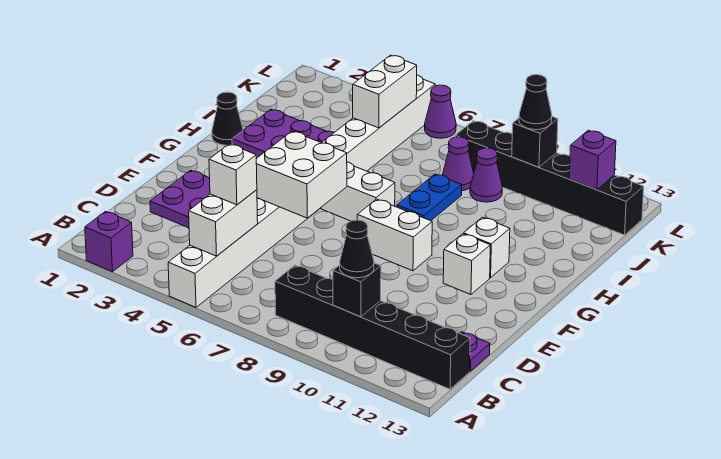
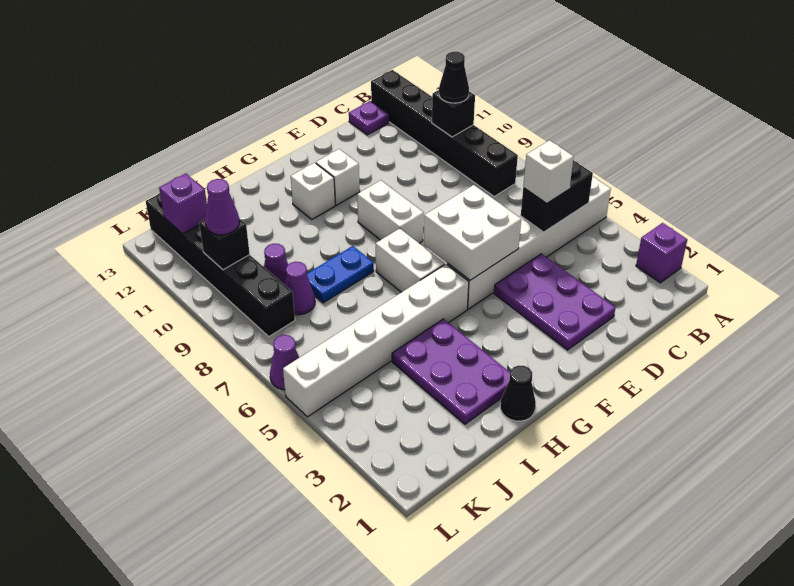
white brick B5:C5 level 2 -> black brick B5:C5 level 2
white brick J5:K5 level 2 -> none
black cone K10 level 3 -> purple cone K10 level 3

